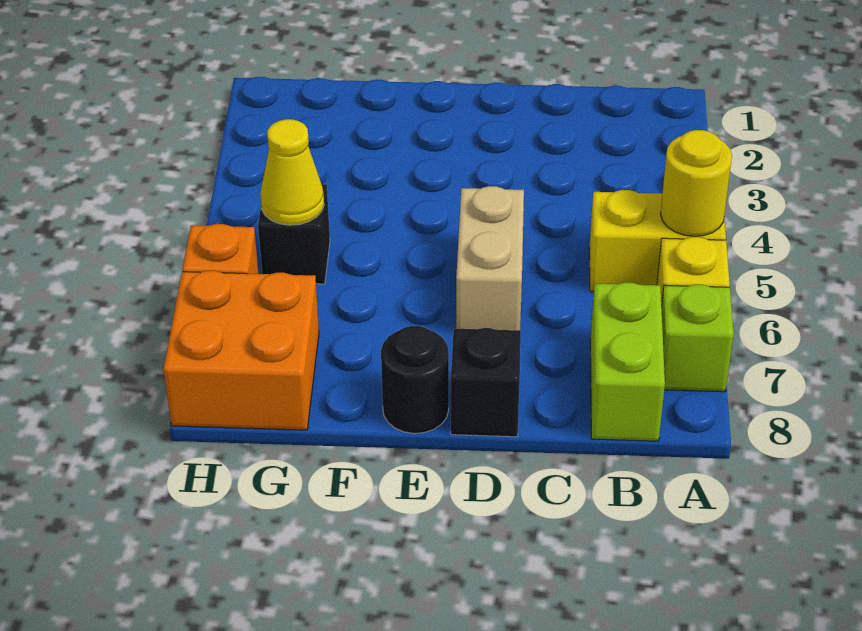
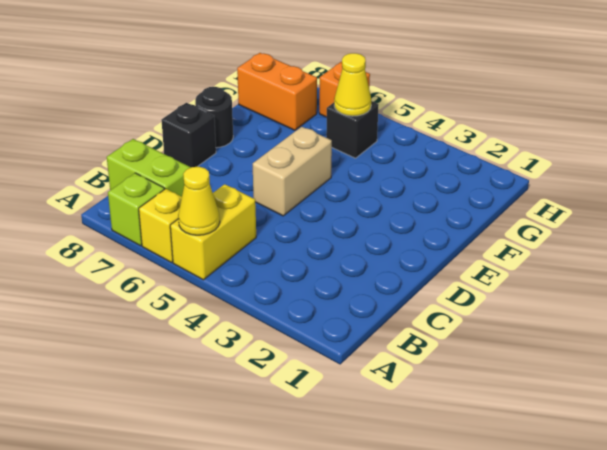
yellow round brick A5 level 2 -> yellow cone A5 level 2
tan brick D5:D6 level 1 -> tan brick D5:E5 level 1
orange brick G7:H8 level 1 -> orange brick G7:G8 level 1

